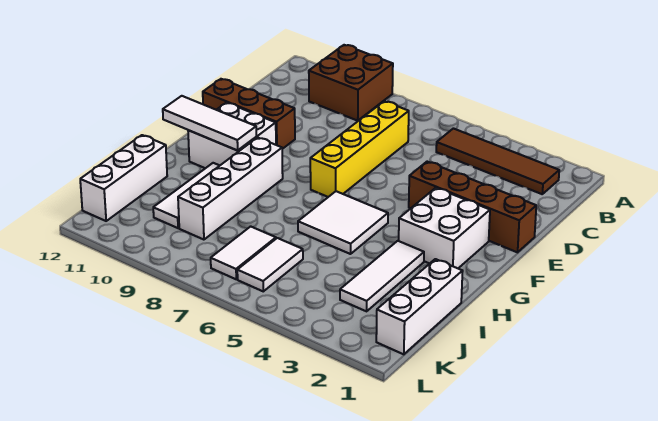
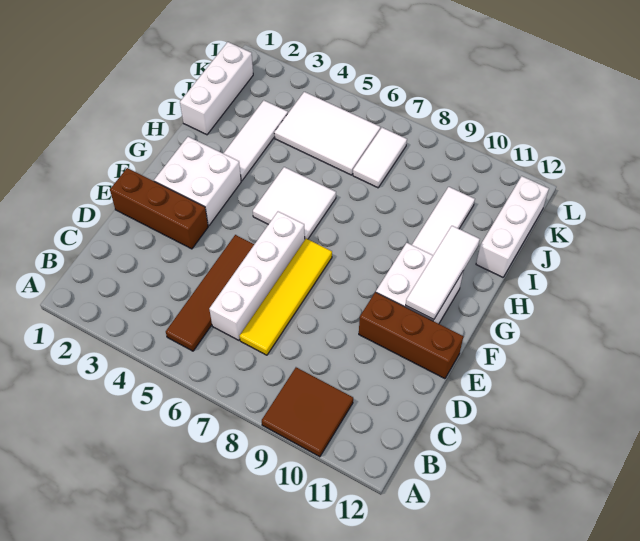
brown brick A9:B10 level 1 -> brown tile A9:B10 level 1
brown tile B2:B5 level 1 -> brown tile B5:E5 level 1
yellow brick C7:F7 level 1 -> yellow tile C7:F7 level 1
brown brick E1:E4 level 1 -> brown brick E1:E3 level 1
white brick G9:J9 level 1 -> white brick C6:F6 level 1
white tile G10:G12 level 2 -> white tile F11:H11 level 2
white tile J6:K6 level 1 -> white tile J4:K6 level 1

